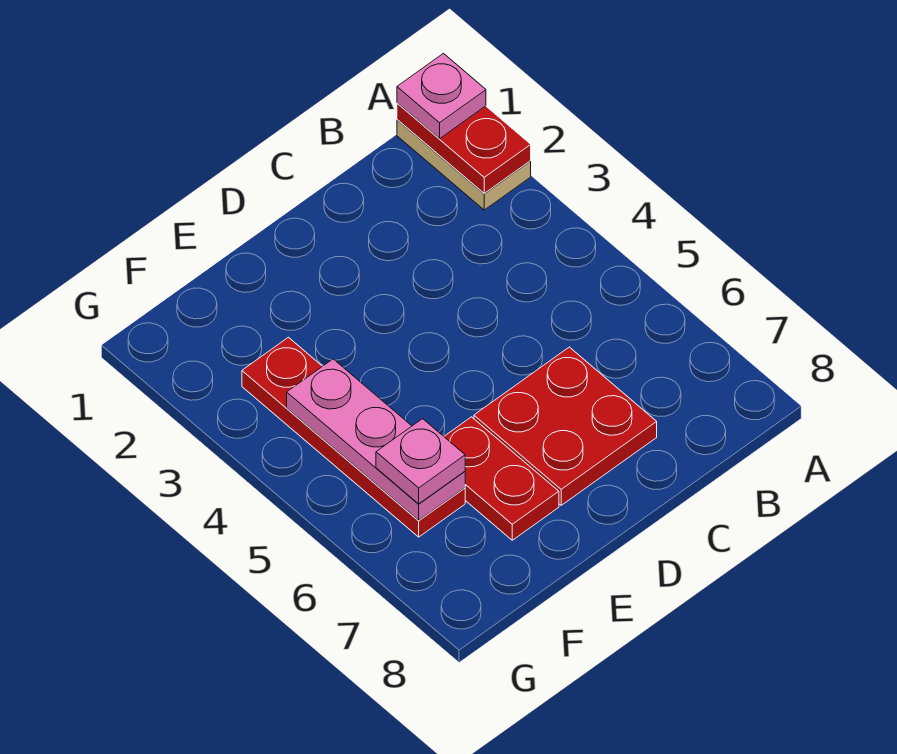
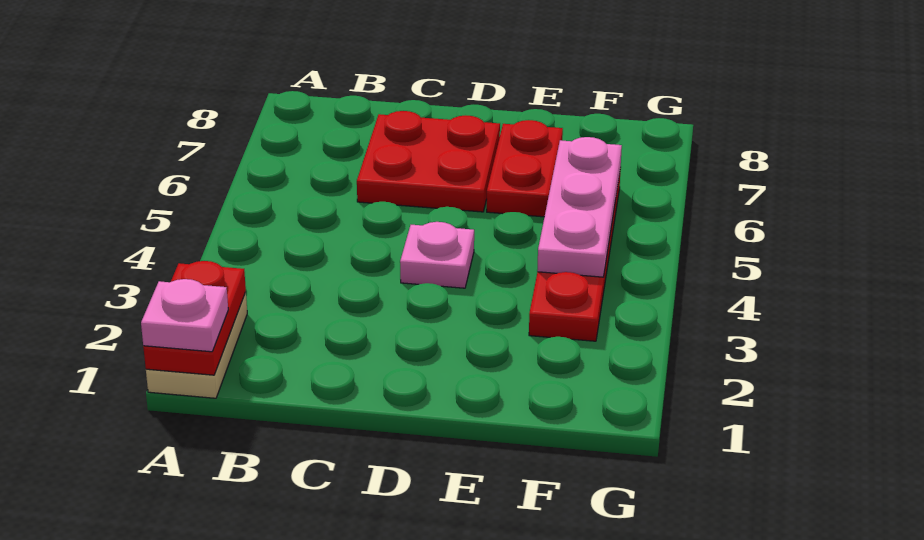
pink plate F6 level 3 -> pink plate D4 level 1

